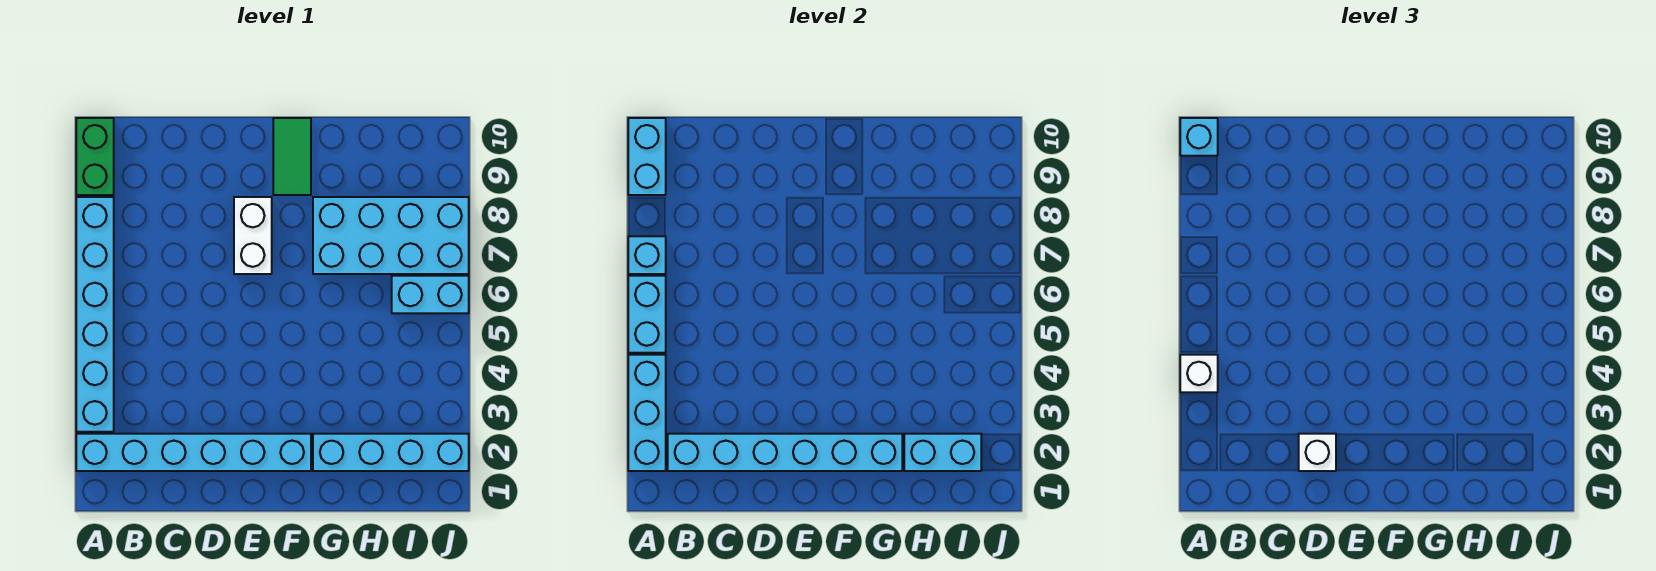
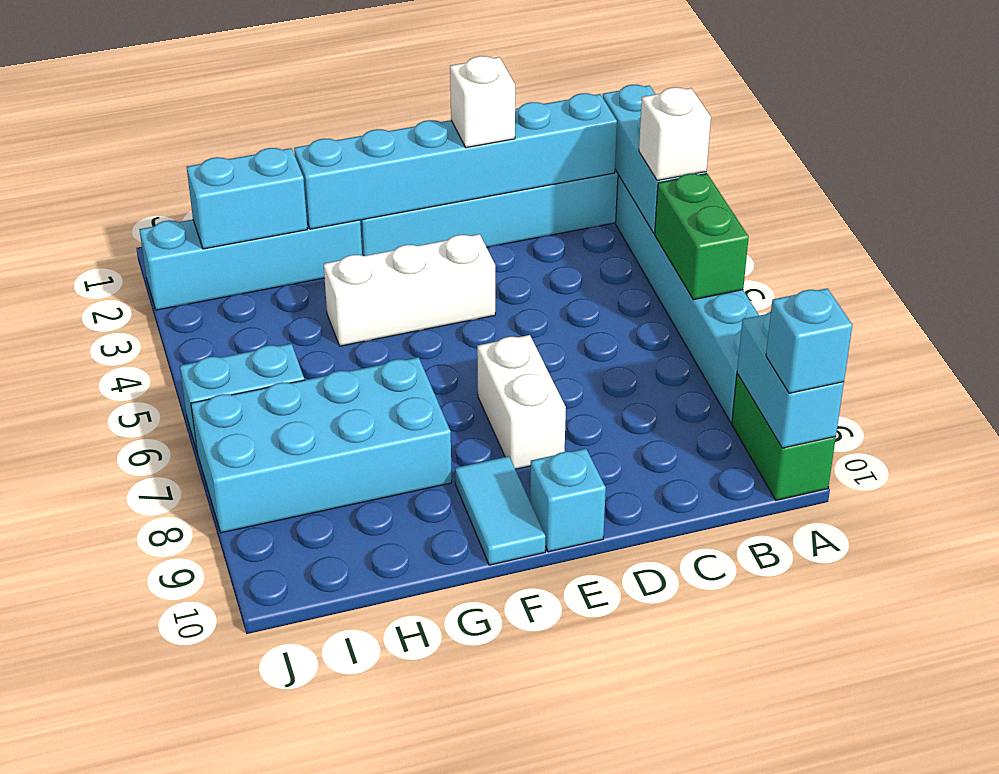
cyan brick A5:A6 level 2 -> green brick A5:A6 level 2
cyan brick A7 level 2 -> cyan brick E10 level 1
none -> white brick E4:G4 level 1
green tile F9:F10 level 1 -> cyan tile F9:F10 level 1

